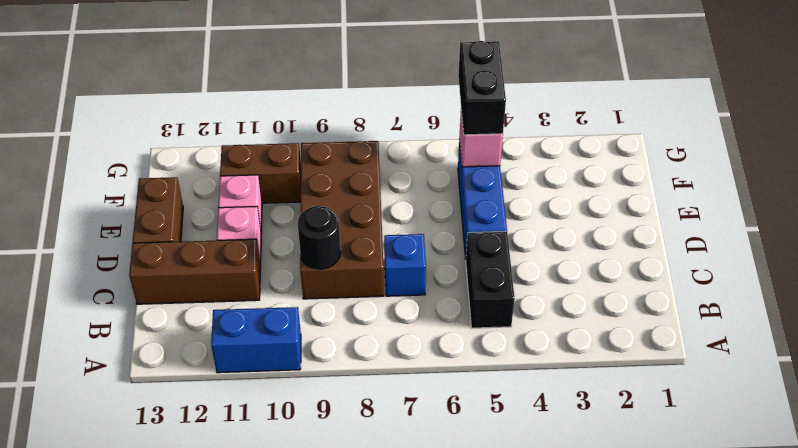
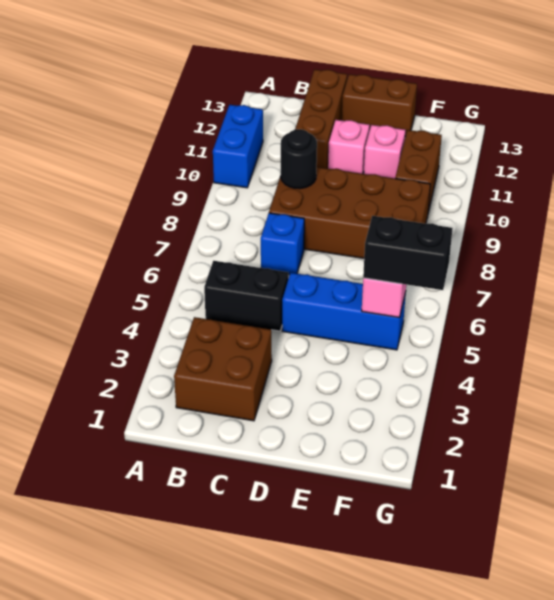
none -> brown brick B2:C3 level 1

